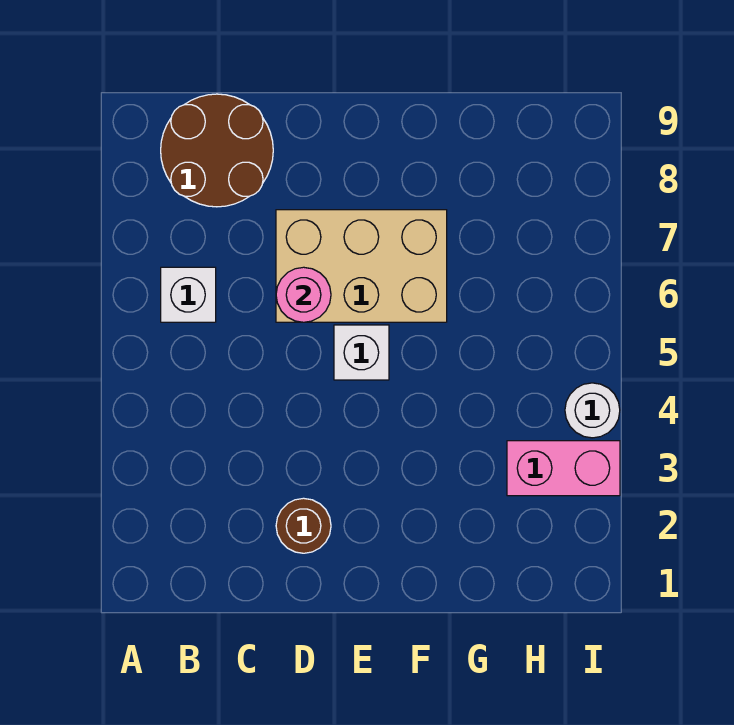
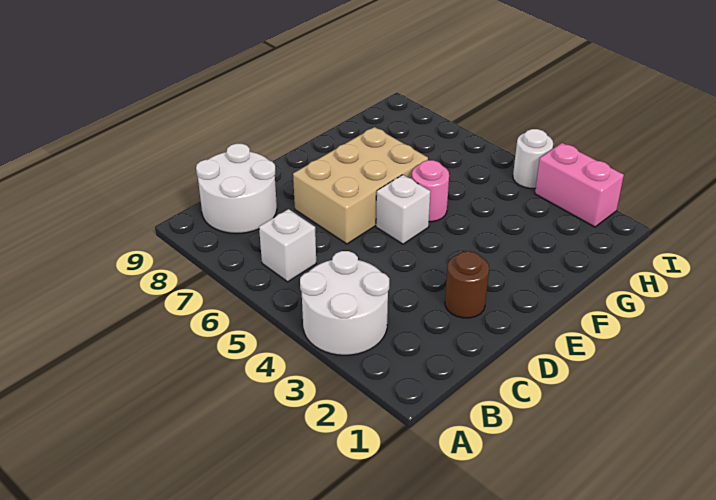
none -> white round brick A3:B4 level 1
brown round brick B8:C9 level 1 -> white round brick B8:C9 level 1
pink round brick D6 level 2 -> pink round brick F5 level 1
pink brick H3:I3 level 1 -> pink brick I2:I3 level 1

